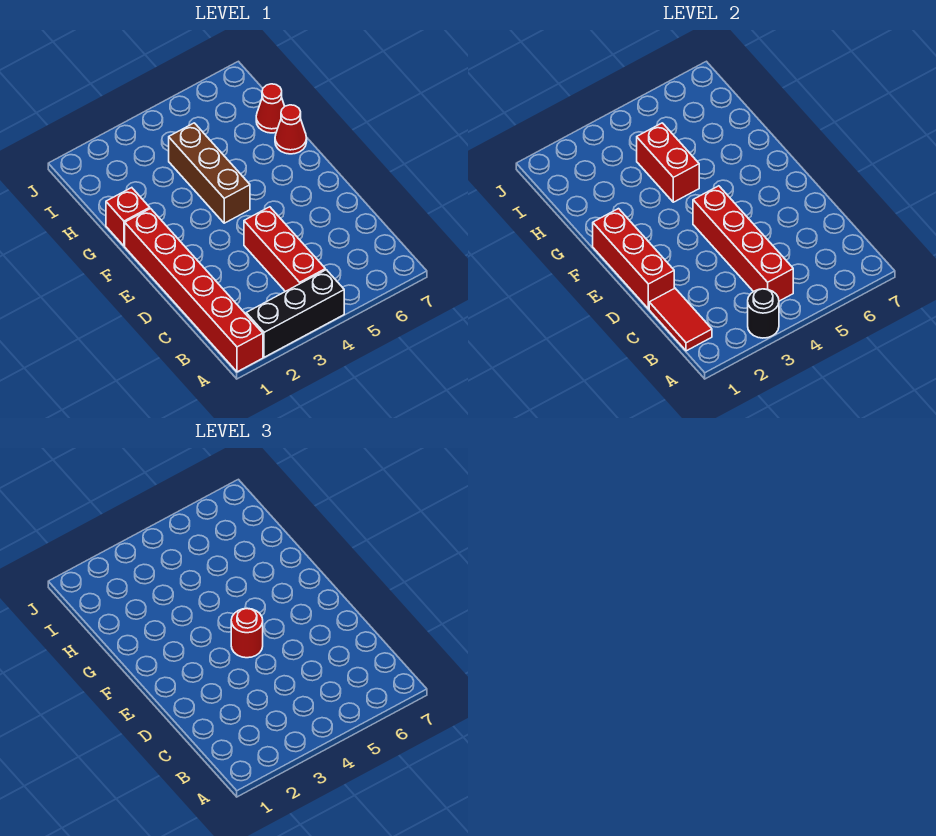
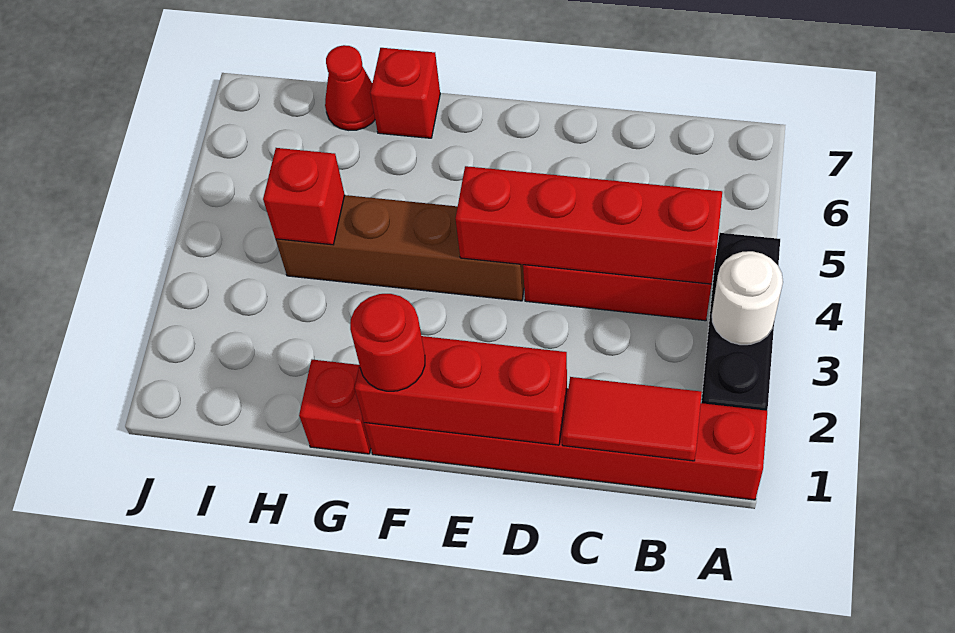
black round brick A3 level 2 -> white round brick A3 level 2
red round brick E4 level 3 -> red round brick F1 level 3
brown brick F4:H4 level 1 -> brown brick E4:H4 level 1
red brick G4:H4 level 2 -> red brick H4 level 2
red cone G7 level 1 -> red brick G7 level 1

